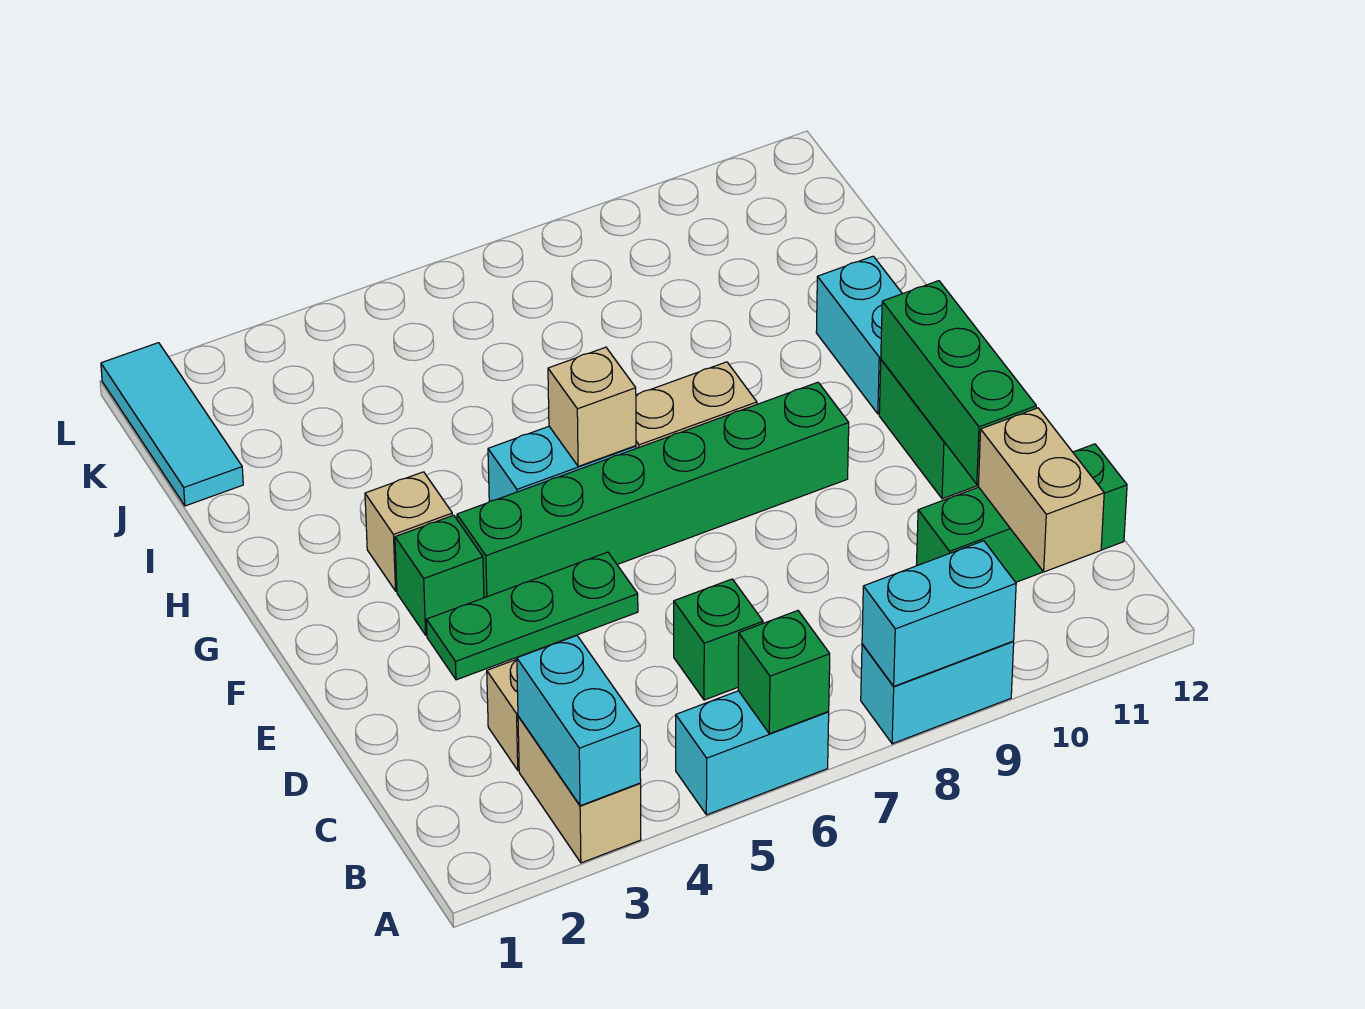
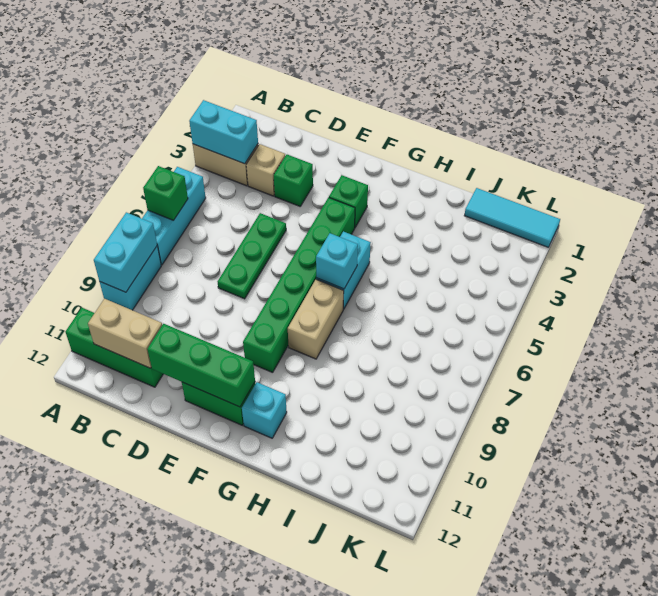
cyan brick A5:A6 level 1 -> cyan brick A5:A7 level 1
green brick C6 level 1 -> green brick D3 level 1
green brick C10:C12 level 1 -> green brick A11:C11 level 1
green plate E3:E5 level 1 -> green plate D5:D7 level 1
tan brick G3 level 1 -> none
tan brick G6 level 2 -> cyan brick G6 level 2
cyan brick G11:H11 level 1 -> cyan brick G11 level 1

